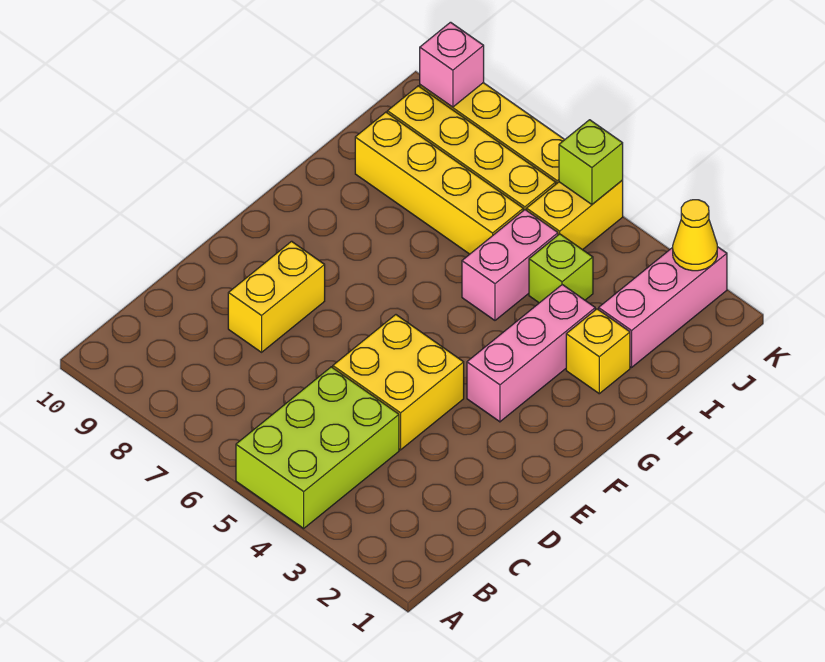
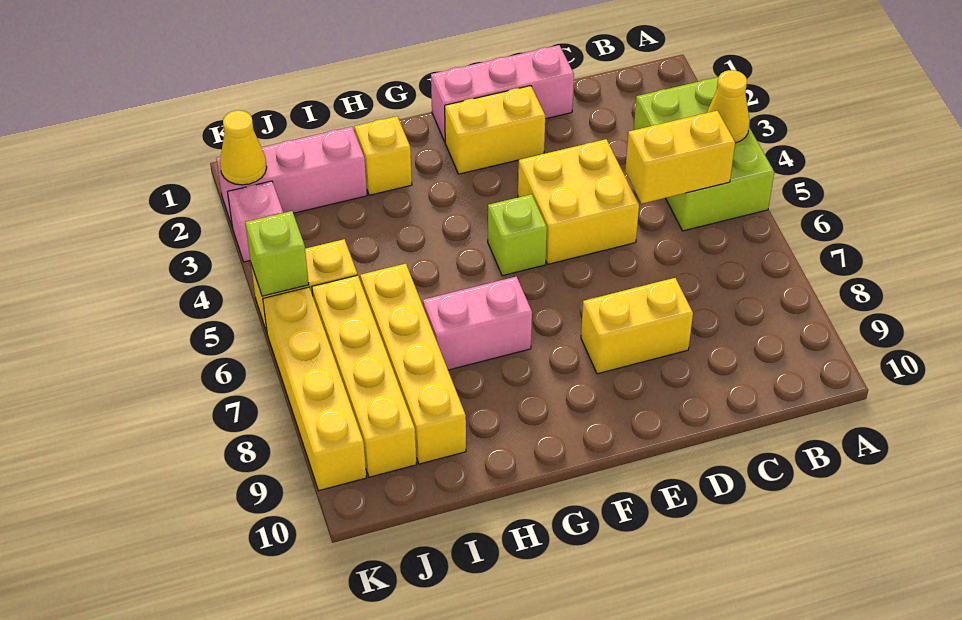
lime brick A4:C5 level 1 -> lime brick A3:B5 level 1
none -> yellow cone A4 level 2
none -> yellow brick B5:C5 level 2
none -> yellow brick E2:F2 level 1
pink brick F3:H3 level 1 -> pink brick D1:F1 level 1
pink brick H5:I5 level 1 -> pink brick G7:H7 level 1
lime brick I4 level 1 -> lime brick F5 level 1
pink brick K9 level 2 -> pink brick K3 level 1

